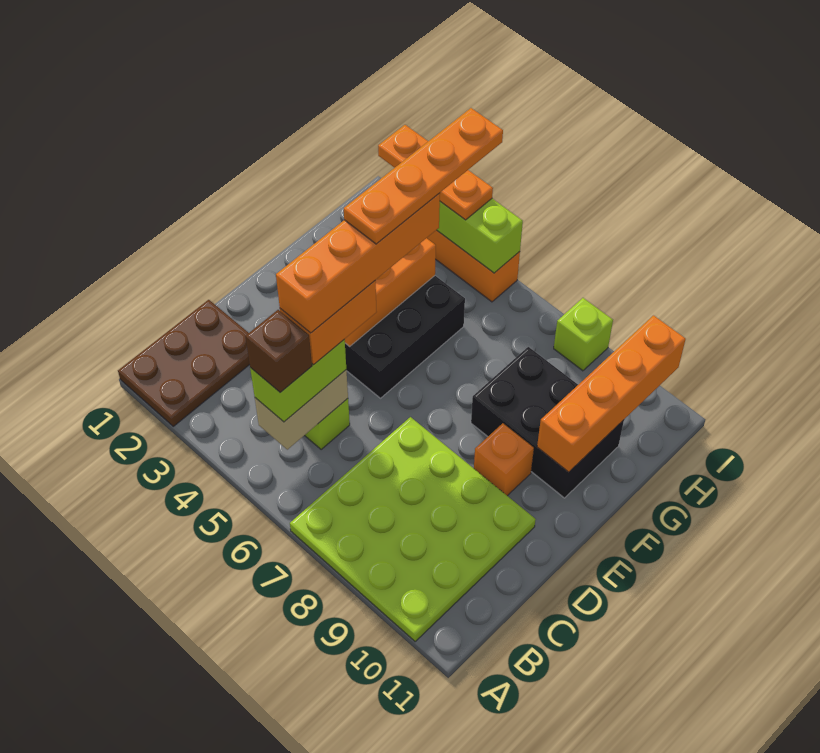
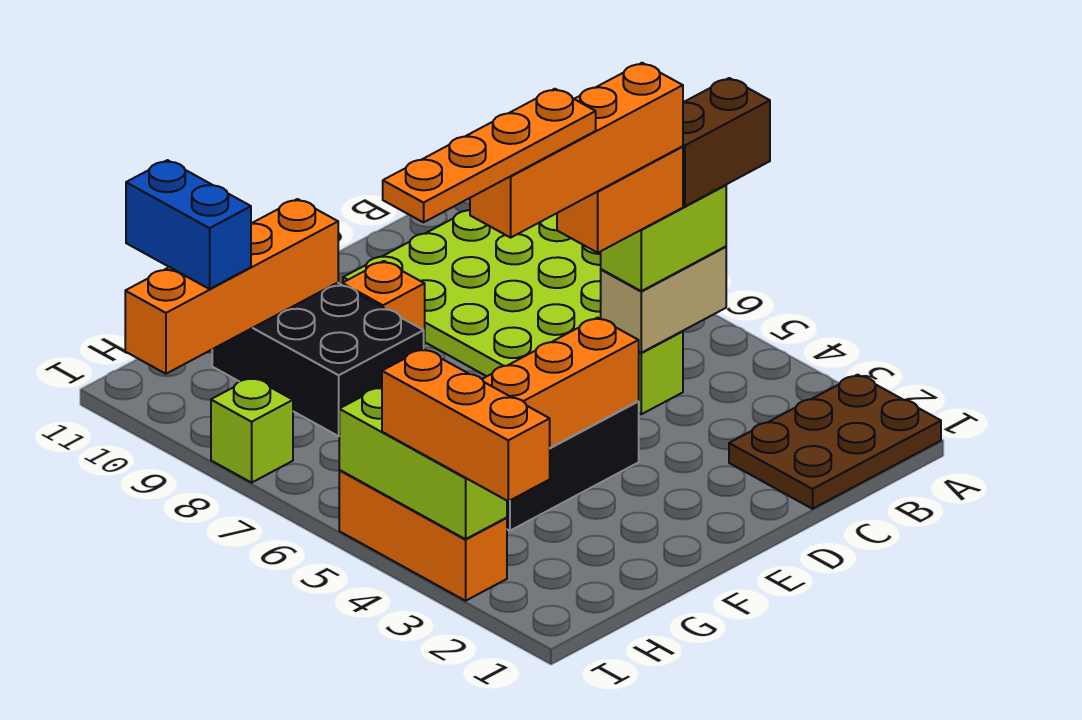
brown brick B5 level 4 -> brown brick A5:B5 level 4
none -> blue brick H10:H11 level 3
orange plate I2:I4 level 3 -> orange brick I2:I4 level 3

